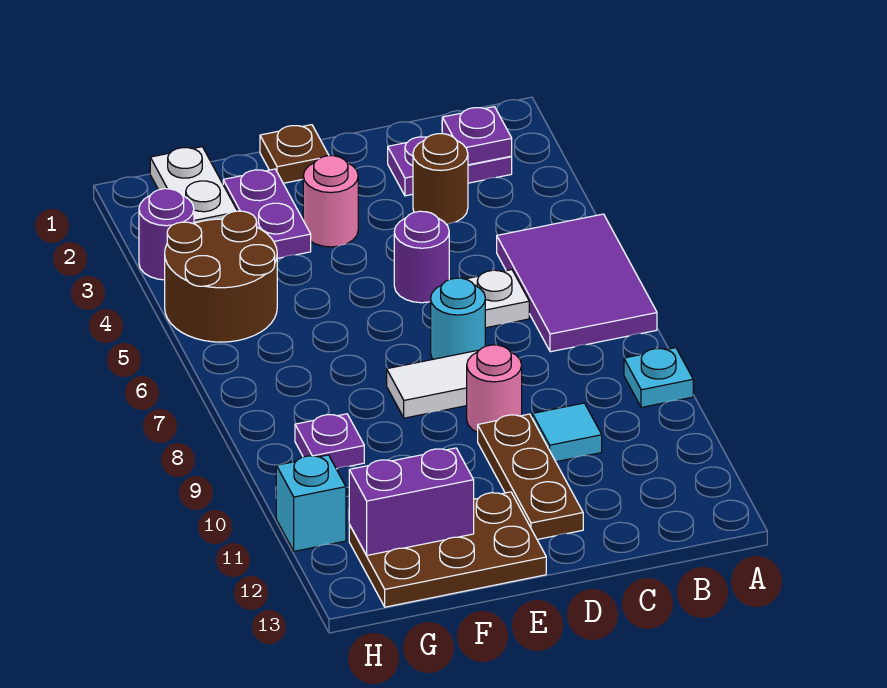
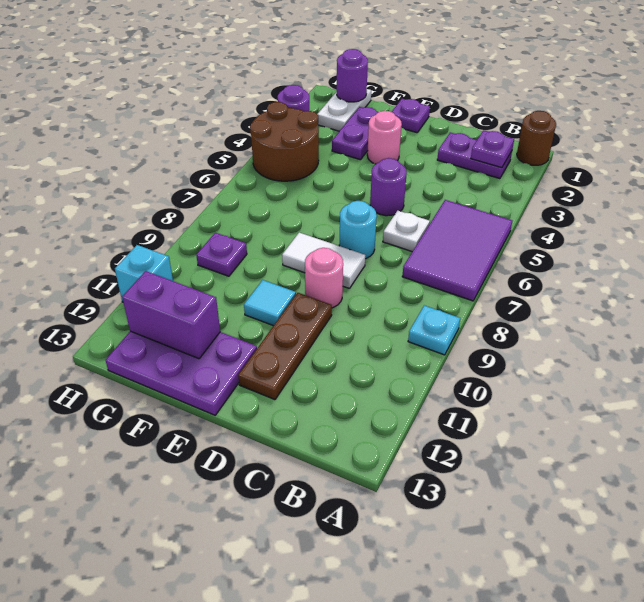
brown round brick C3 level 1 -> brown round brick A1 level 1
cyan tile C10 level 1 -> cyan tile E10 level 1
brown plate E1 level 1 -> purple plate E1 level 1
brown plate E12:G13 level 1 -> purple plate E12:G13 level 1
none -> purple round brick G1 level 2

